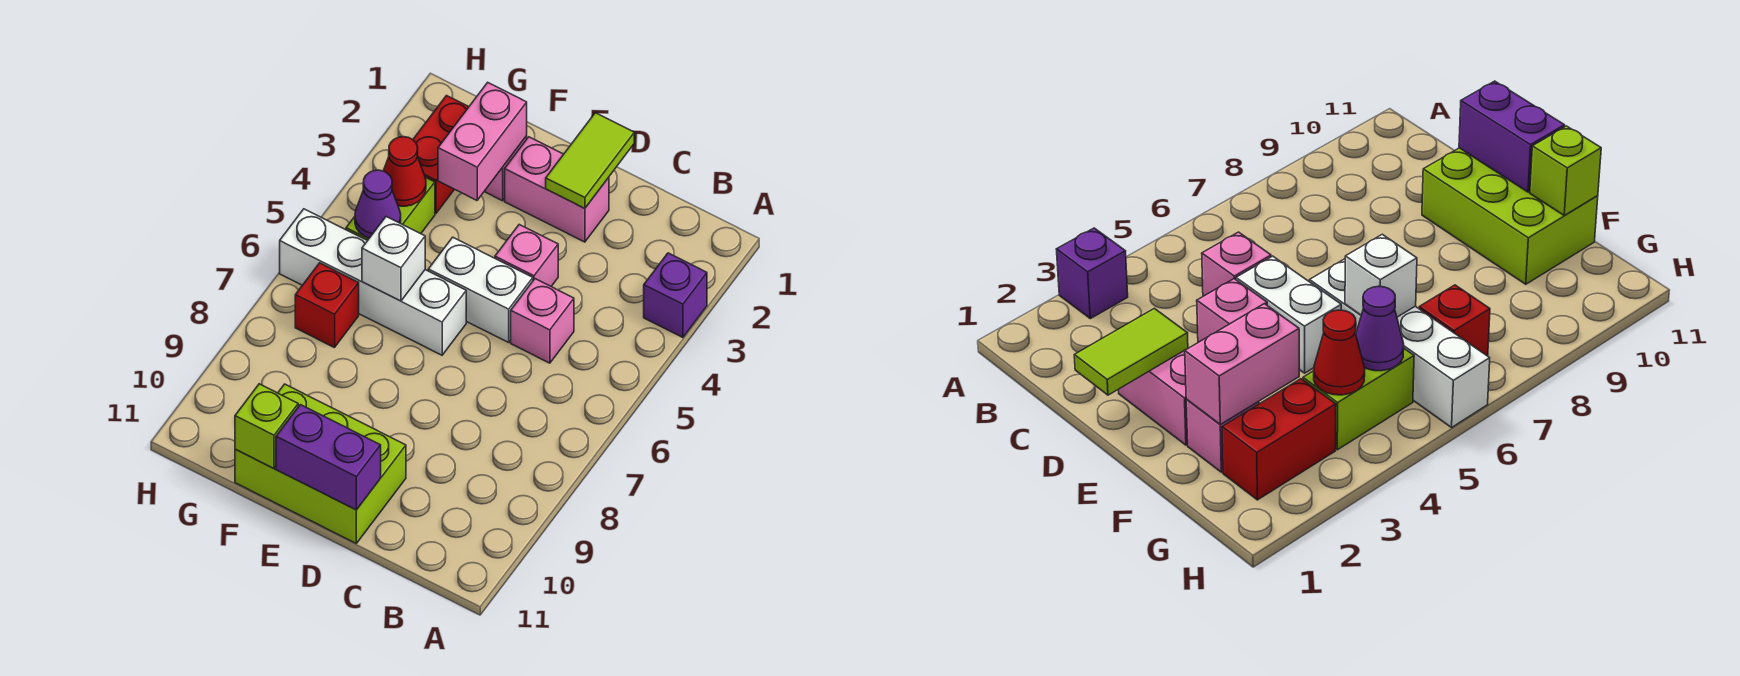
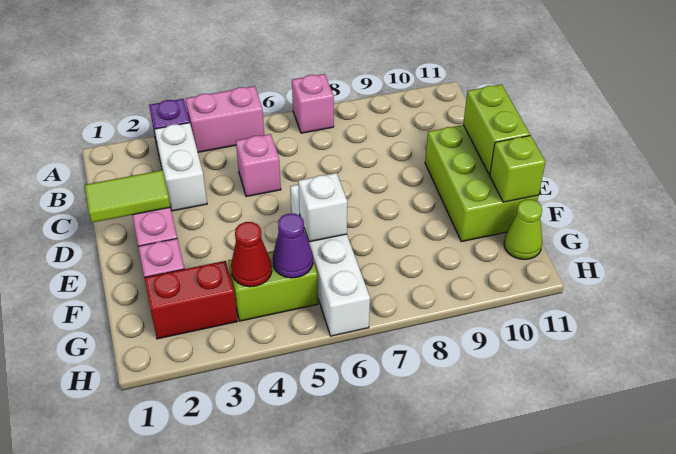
pink brick D4 level 1 -> pink brick A7 level 1
white brick D5:E5 level 1 -> white brick B3:C3 level 1
purple brick D11:E11 level 2 -> lime brick D11:E11 level 2
pink brick F2:F3 level 2 -> pink brick A4:A5 level 1
red brick G7 level 1 -> none
none -> lime cone G11 level 1

